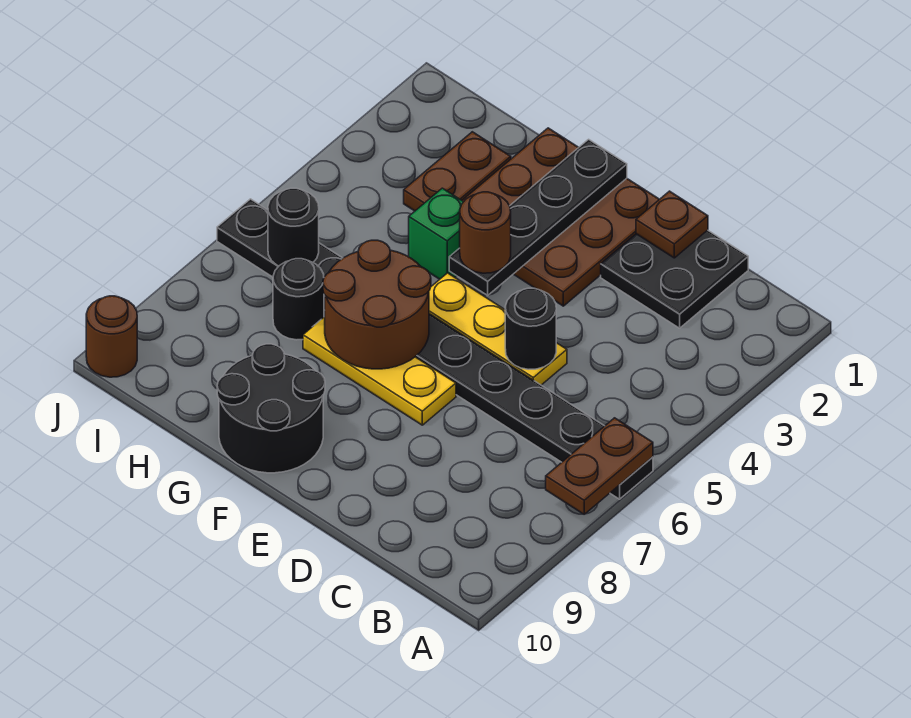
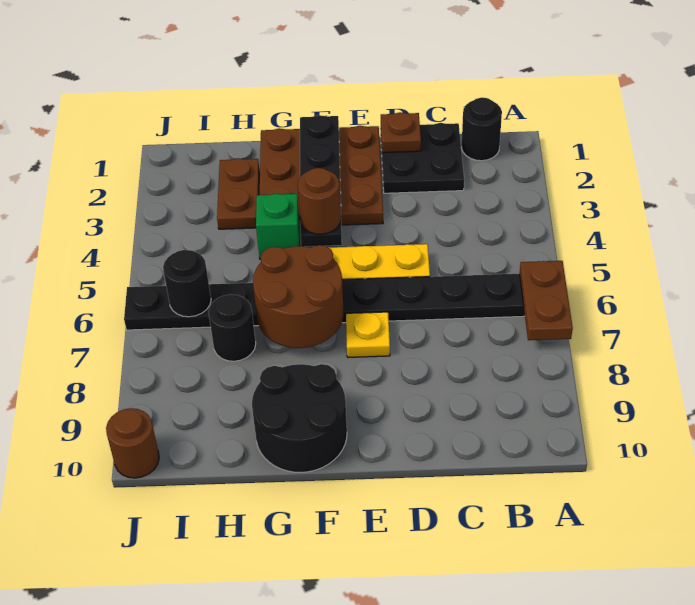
black round brick D5 level 2 -> black round brick B1 level 1
yellow plate E7:G7 level 1 -> yellow plate E7 level 1

